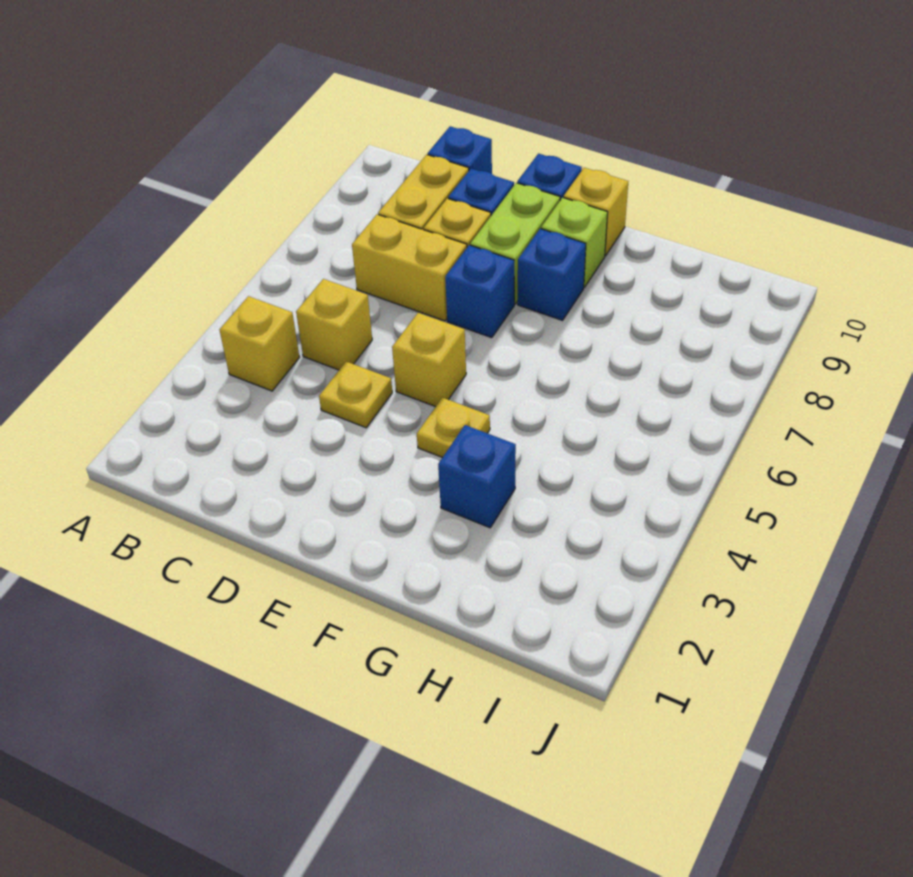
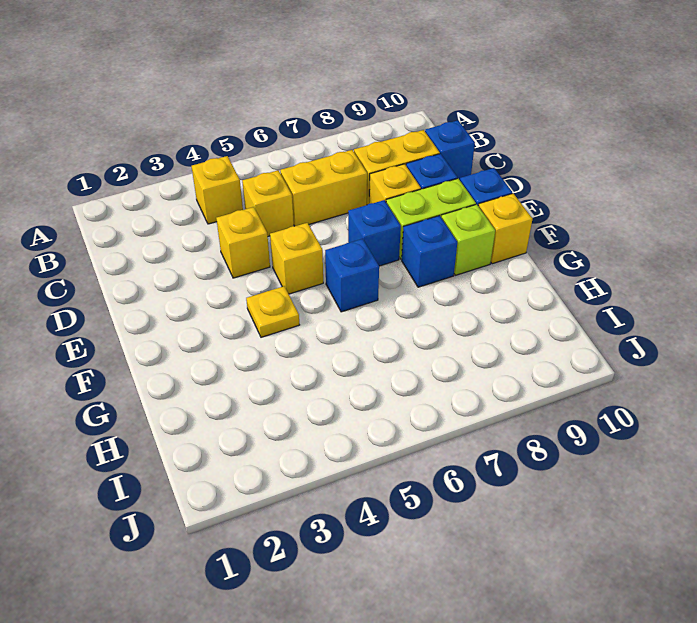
yellow brick C7:D7 level 1 -> yellow brick C6:C7 level 1
yellow plate D4 level 1 -> yellow brick D4 level 1
blue brick G3 level 1 -> blue brick F6 level 1

